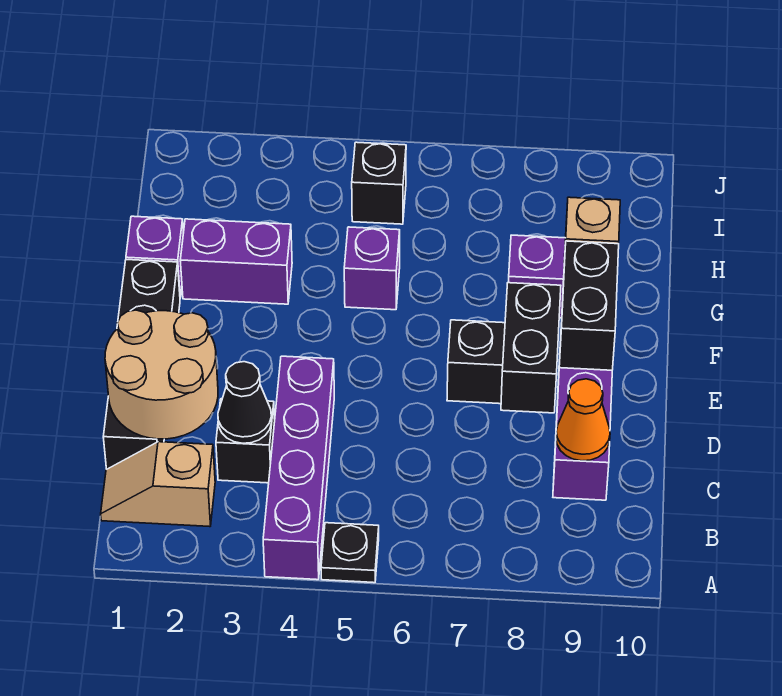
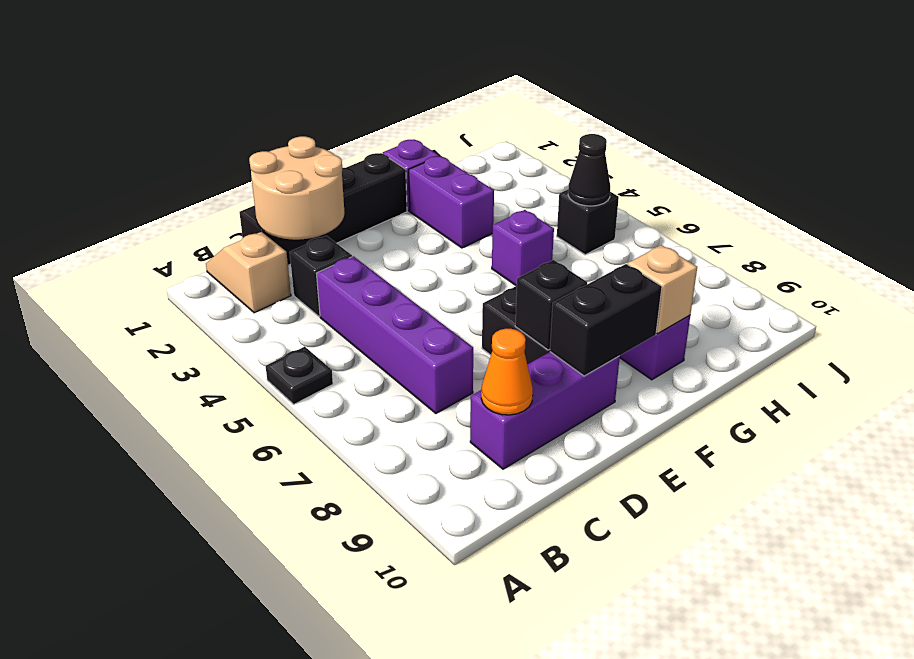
purple brick A4:D4 level 1 -> purple brick C4:C7 level 1
black cone C3 level 2 -> black cone I5 level 2
black brick D8:E8 level 2 -> black brick E8 level 2

